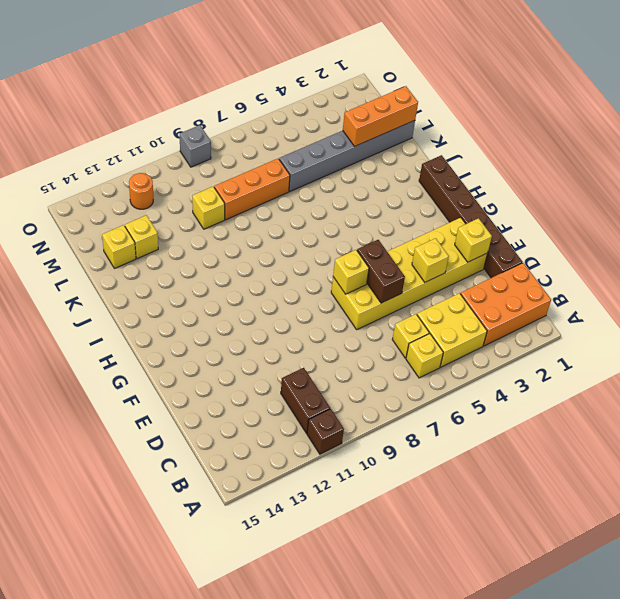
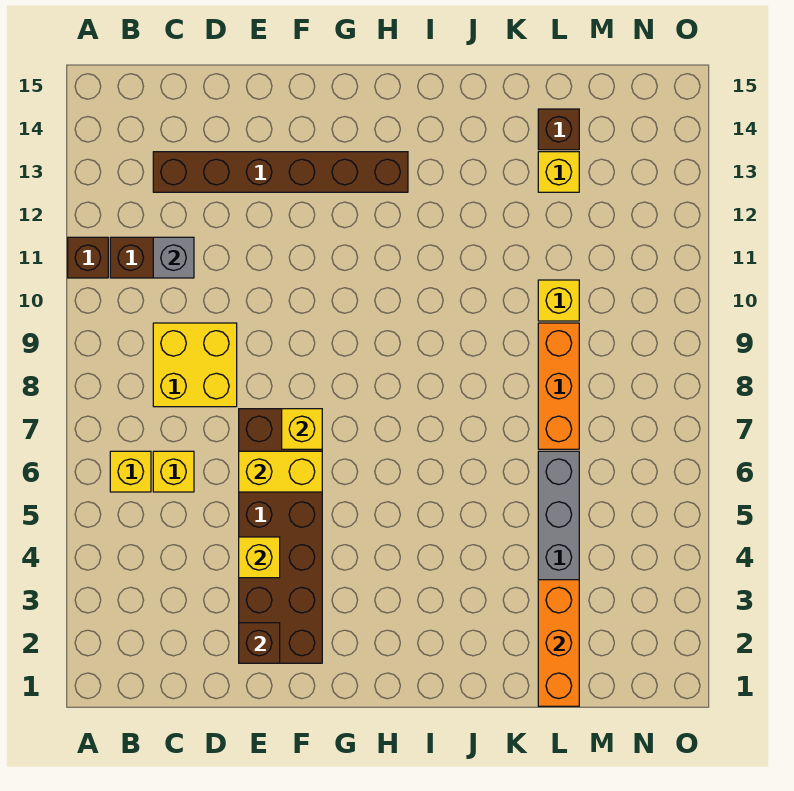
orange brick B1:C3 level 1 -> none
yellow brick B4:C5 level 1 -> yellow brick C8:D9 level 1
brown brick D1:I1 level 1 -> brown brick C13:H13 level 1
yellow brick E2:F7 level 1 -> brown brick E2:F7 level 1
yellow brick E2 level 2 -> brown brick E2 level 2
brown brick E6:F6 level 2 -> yellow brick E6:F6 level 2
yellow brick L14 level 1 -> brown brick L14 level 1
orange round brick N12 level 1 -> none
grey brick O9 level 1 -> grey brick C11 level 2

